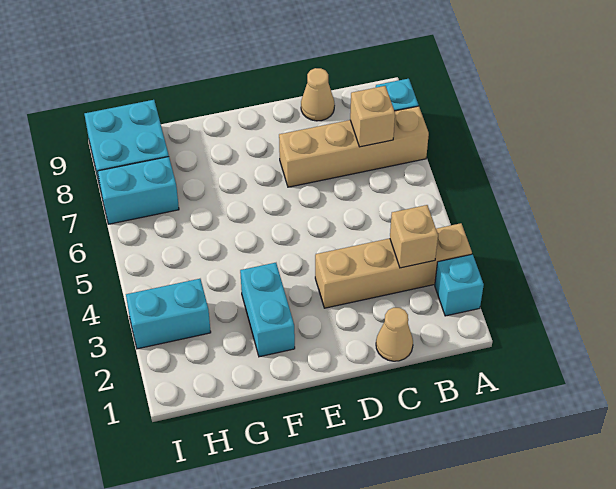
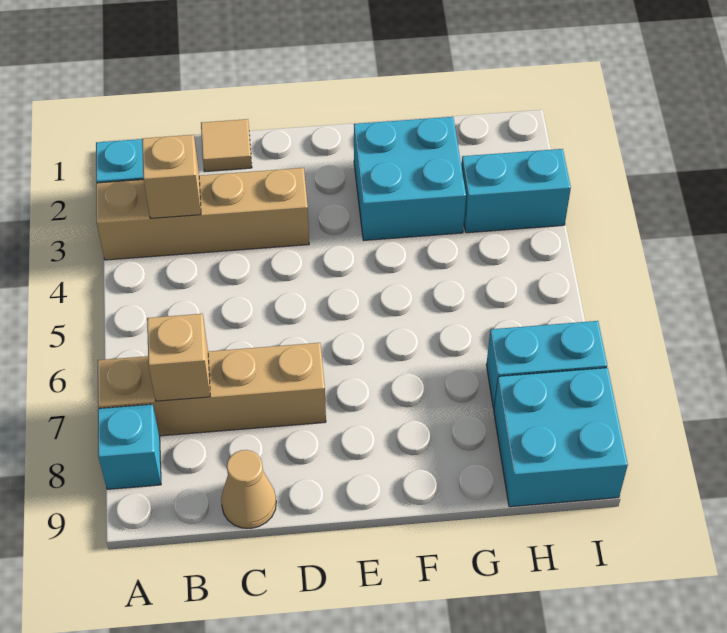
tan cone C1 level 1 -> tan tile C1 level 1
cyan brick F2:F3 level 1 -> cyan brick F2:G3 level 1

